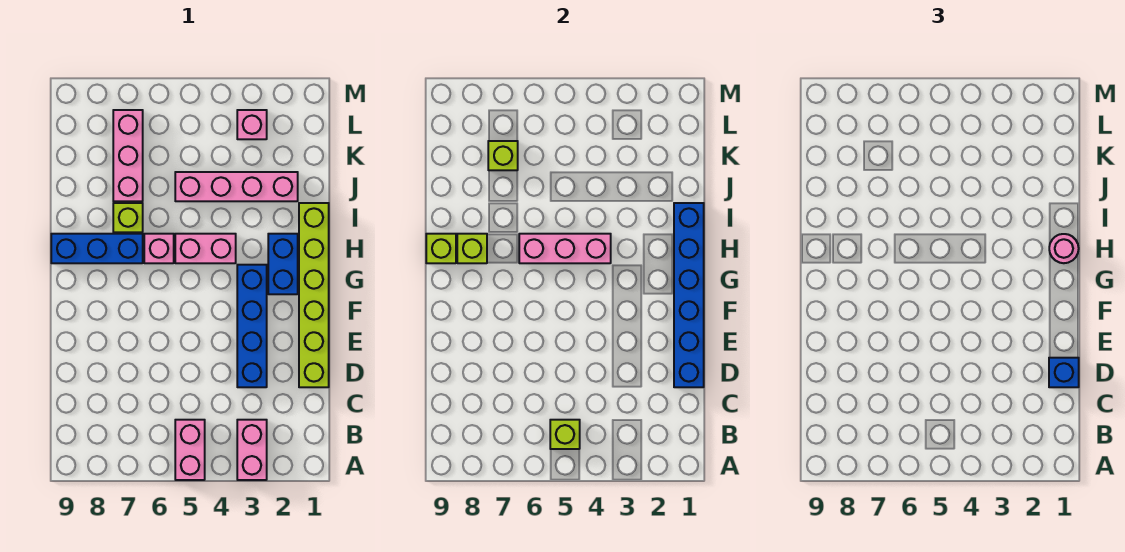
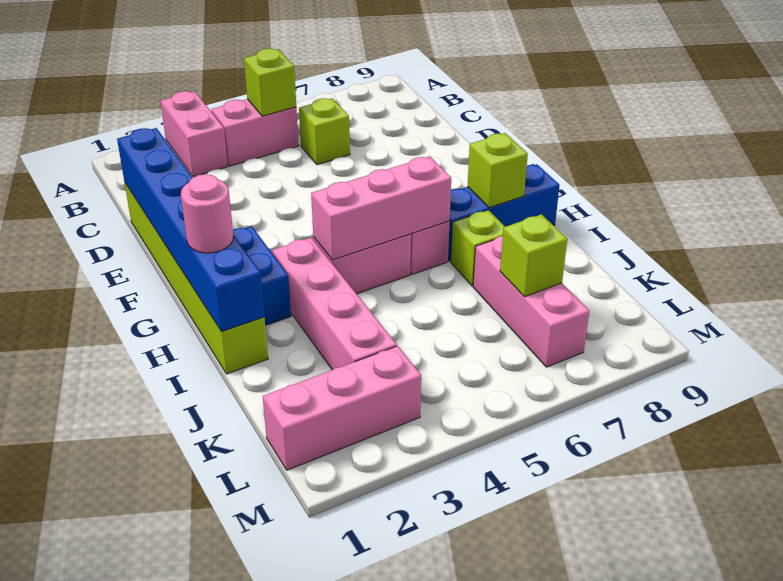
pink brick A5:B5 level 1 -> pink brick B4:B5 level 1
blue brick D1 level 3 -> none
blue brick D3:G3 level 1 -> none
lime brick H9 level 2 -> lime brick C6 level 1
pink brick J2:J5 level 1 -> pink brick H3:K3 level 1
pink brick L3 level 1 -> pink brick L1:L3 level 1

